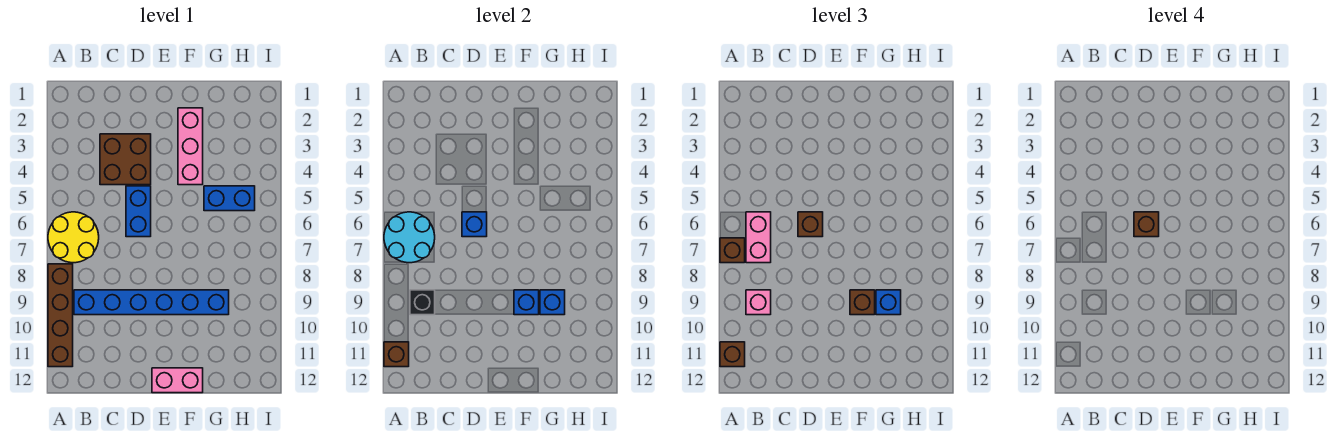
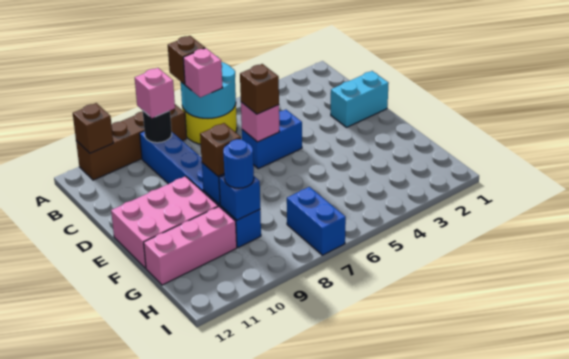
brown brick A11 level 3 -> none
pink brick B6:B7 level 3 -> pink brick B7 level 3
black brick B9 level 2 -> black round brick B9 level 2
brown brick C3:D4 level 1 -> none
none -> cyan brick D1:D2 level 1
blue brick D6 level 2 -> pink brick D6 level 2
brown brick D6 level 4 -> none
pink brick E12:F12 level 1 -> pink brick E10:F12 level 1
pink brick F2:F4 level 1 -> pink brick G10:G12 level 1
blue brick G5:H5 level 1 -> blue brick H7:I7 level 1
blue brick G9 level 3 -> blue round brick G9 level 3

